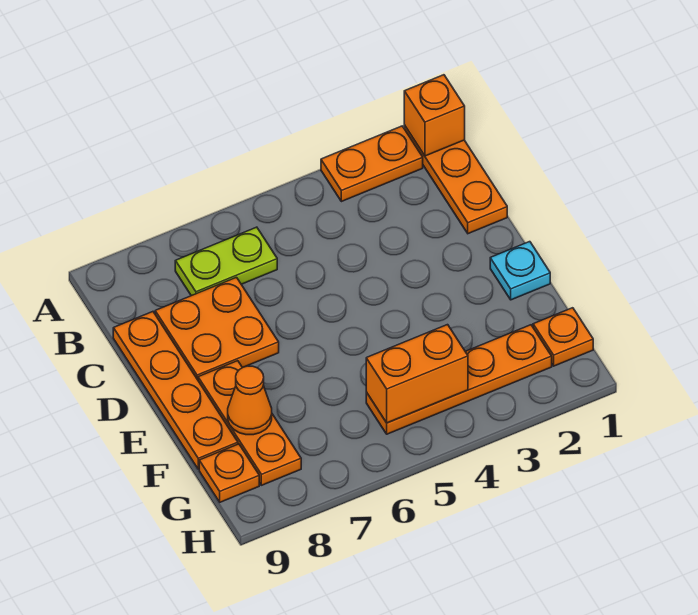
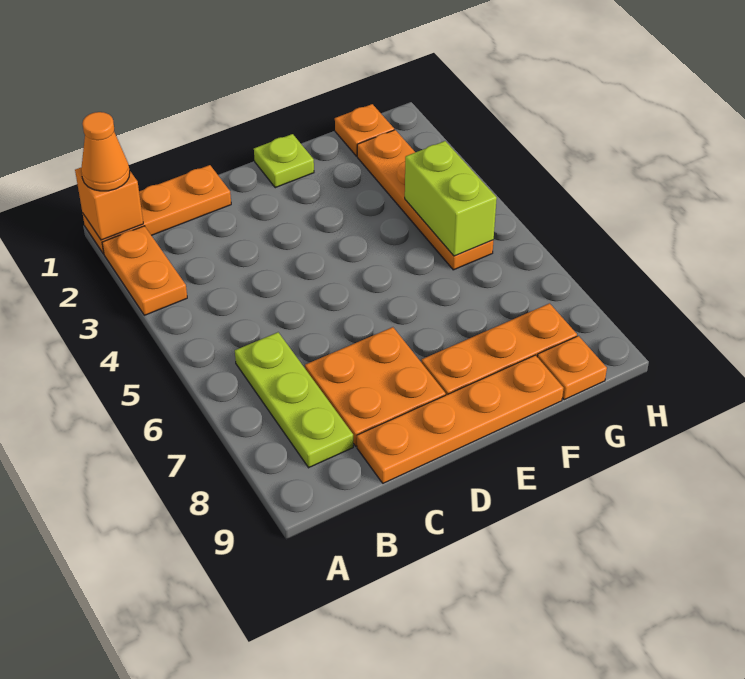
lime plate B6:B7 level 1 -> lime plate B6:B8 level 1
cyan plate E1 level 1 -> lime plate E1 level 1
orange cone F8 level 2 -> orange cone A1 level 3
orange brick G4:G5 level 2 -> lime brick G4:G5 level 2

